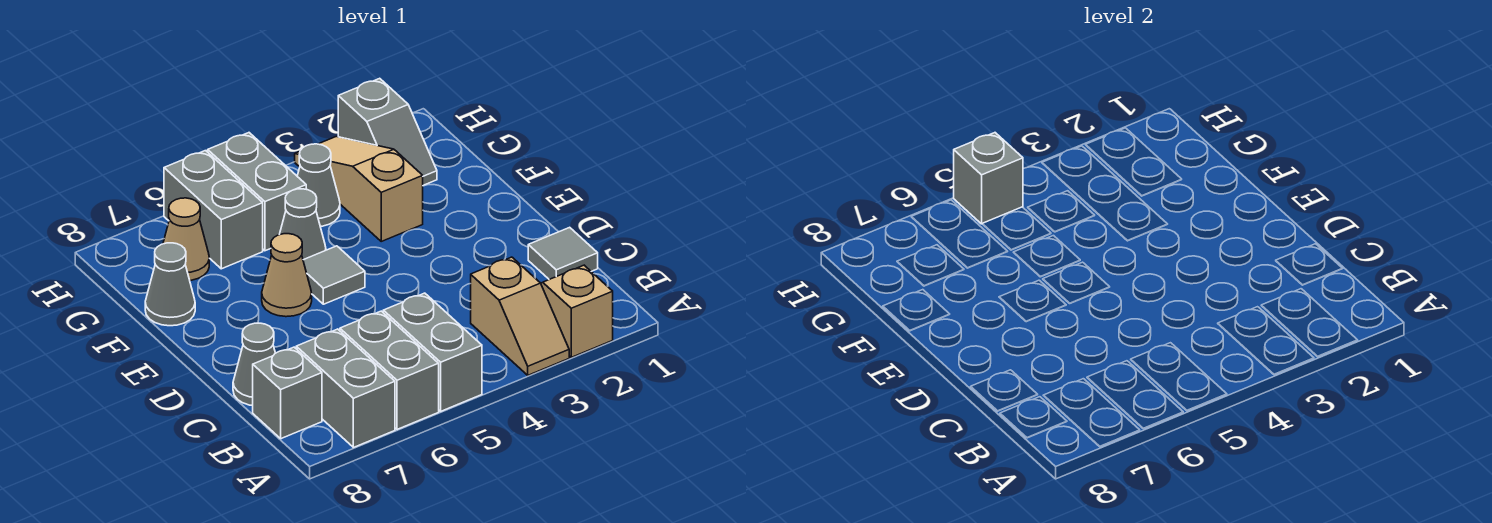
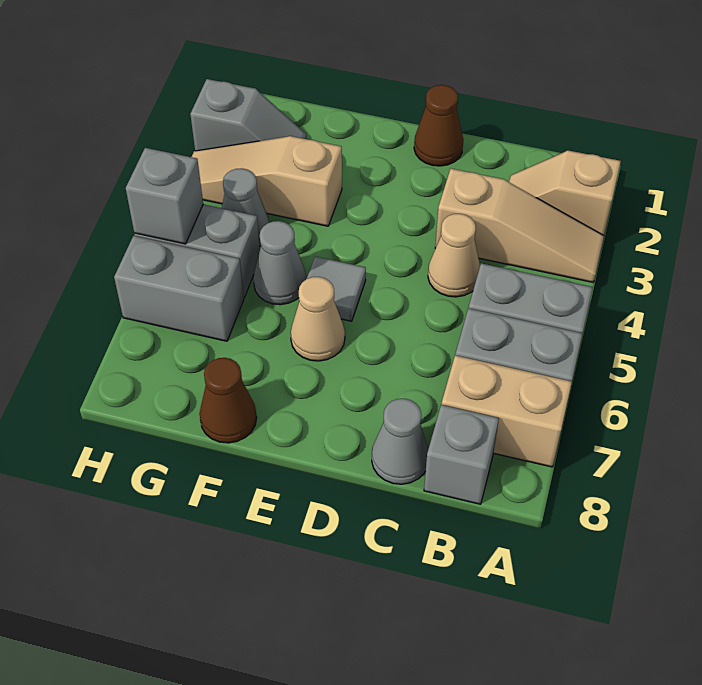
tan slope A3:B3 level 1 top B -> tan slope A3:C3 level 1 top C
grey brick A7:B7 level 1 -> tan brick A7:B7 level 1
grey tile C1 level 1 -> none
none -> brown cone D1 level 1
grey cone F8 level 1 -> brown cone F8 level 1
tan cone G7 level 1 -> tan cone C4 level 1

